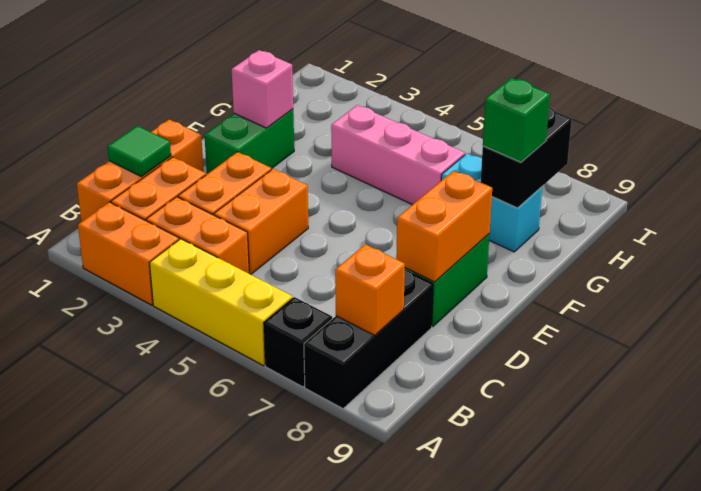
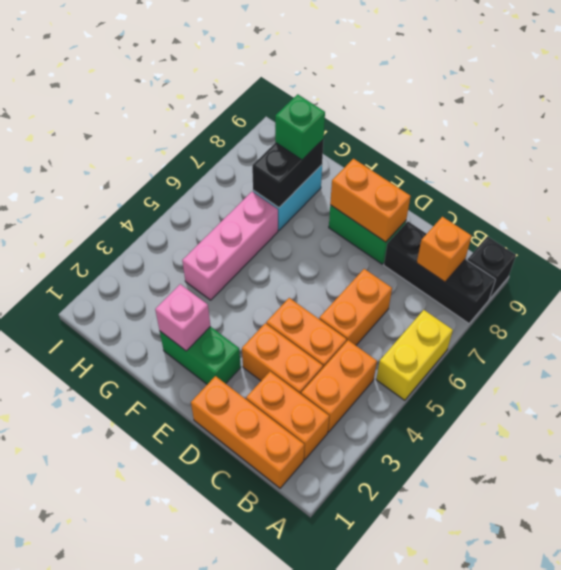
orange brick A2:A3 level 1 -> orange brick C5:C6 level 1
yellow brick A4:A6 level 1 -> yellow brick A5:A6 level 1
black brick A7 level 1 -> black brick A9 level 1
green tile C1 level 2 -> none
black brick G8:H8 level 2 -> black brick G7:G8 level 2

